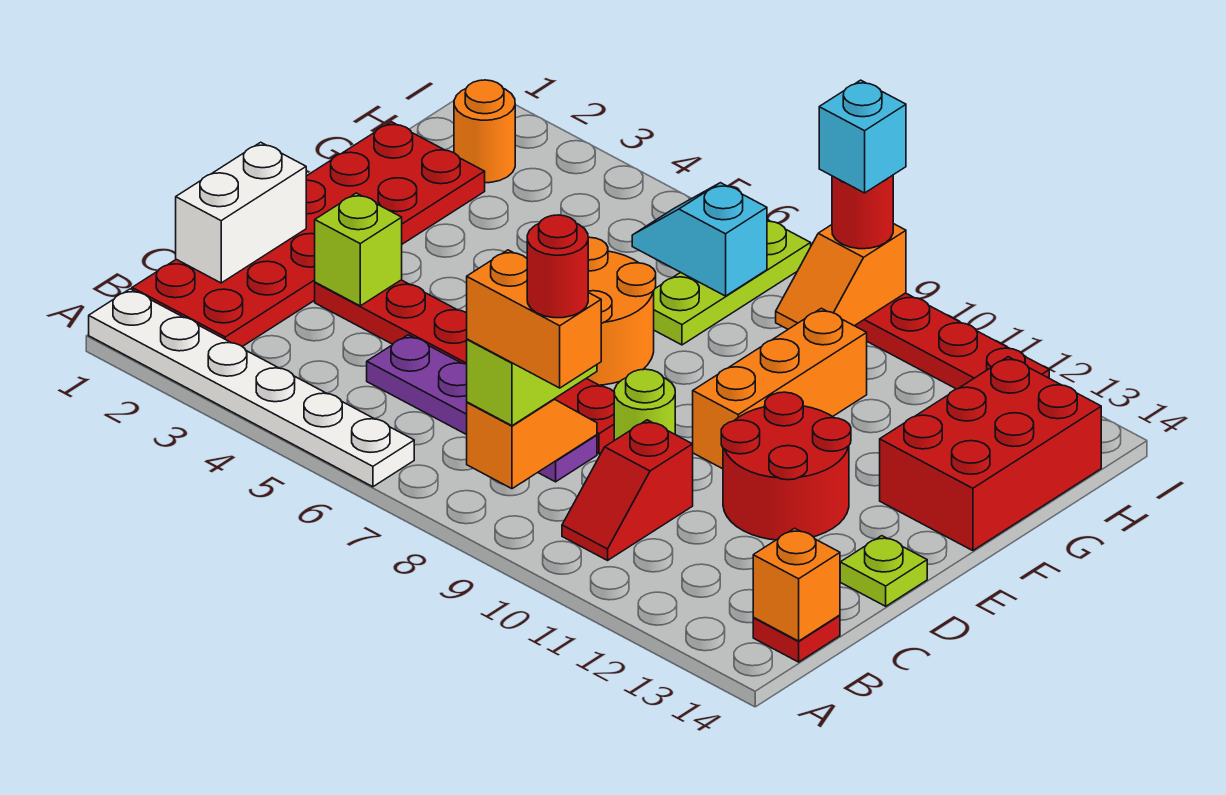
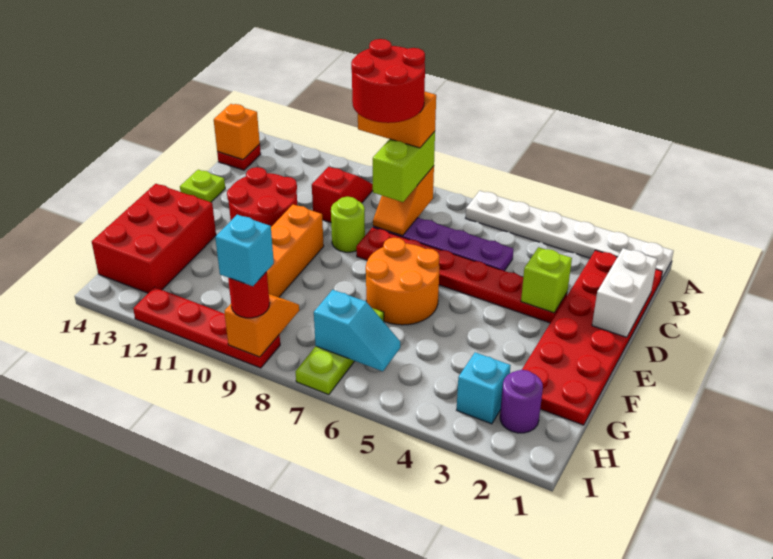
red round brick B9 level 5 -> red round brick B8:C9 level 5
orange round brick H2 level 1 -> purple round brick H2 level 1
none -> cyan brick H3 level 1

